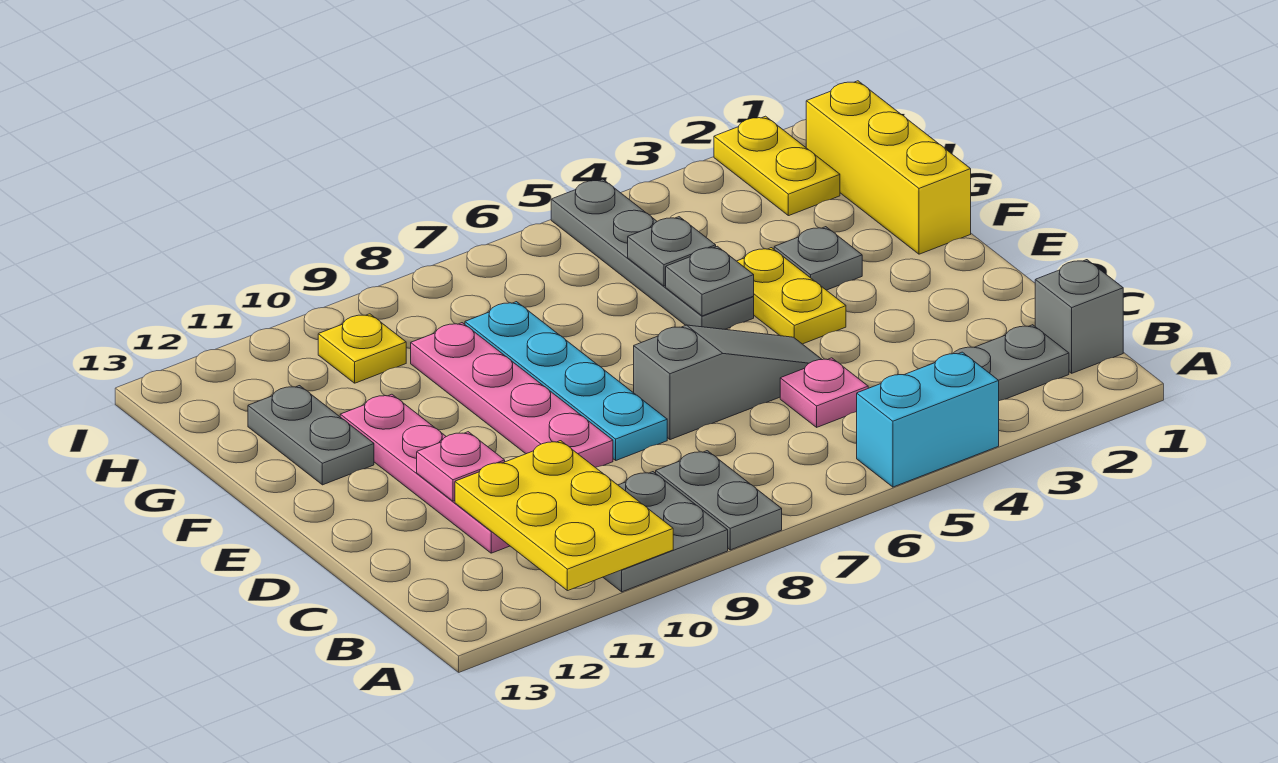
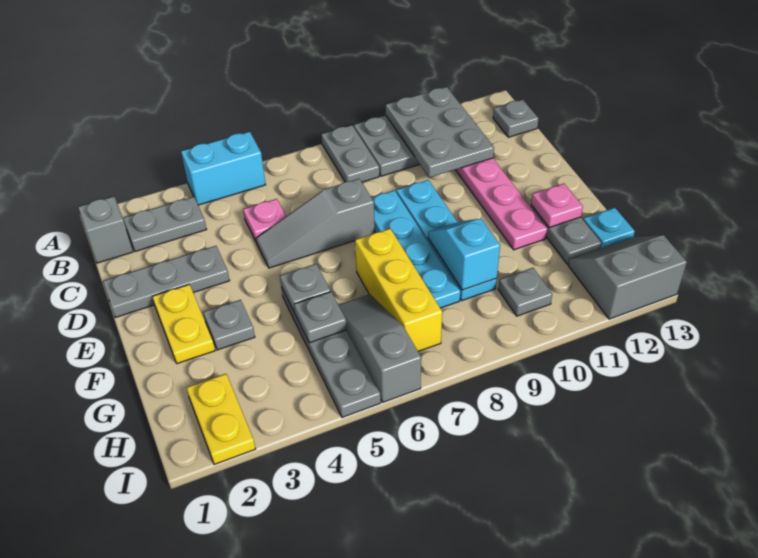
yellow plate A10:C11 level 2 -> grey plate A10:C11 level 2
none -> grey plate B13 level 1
none -> grey plate D1:D3 level 1
pink plate D9:G9 level 1 -> cyan plate D9:G9 level 1
pink plate D11 level 2 -> pink plate F12 level 2
yellow plate E4:F4 level 1 -> yellow plate E2:F2 level 1
yellow brick F1:H1 level 1 -> yellow brick F7:H7 level 1
none -> cyan slope F9:G9 level 2 top G
none -> grey slope G6:I6 level 1 top I
none -> cyan plate G13 level 1
yellow plate H10 level 1 -> grey plate H10 level 1
none -> grey slope H12:I13 level 1 top I

